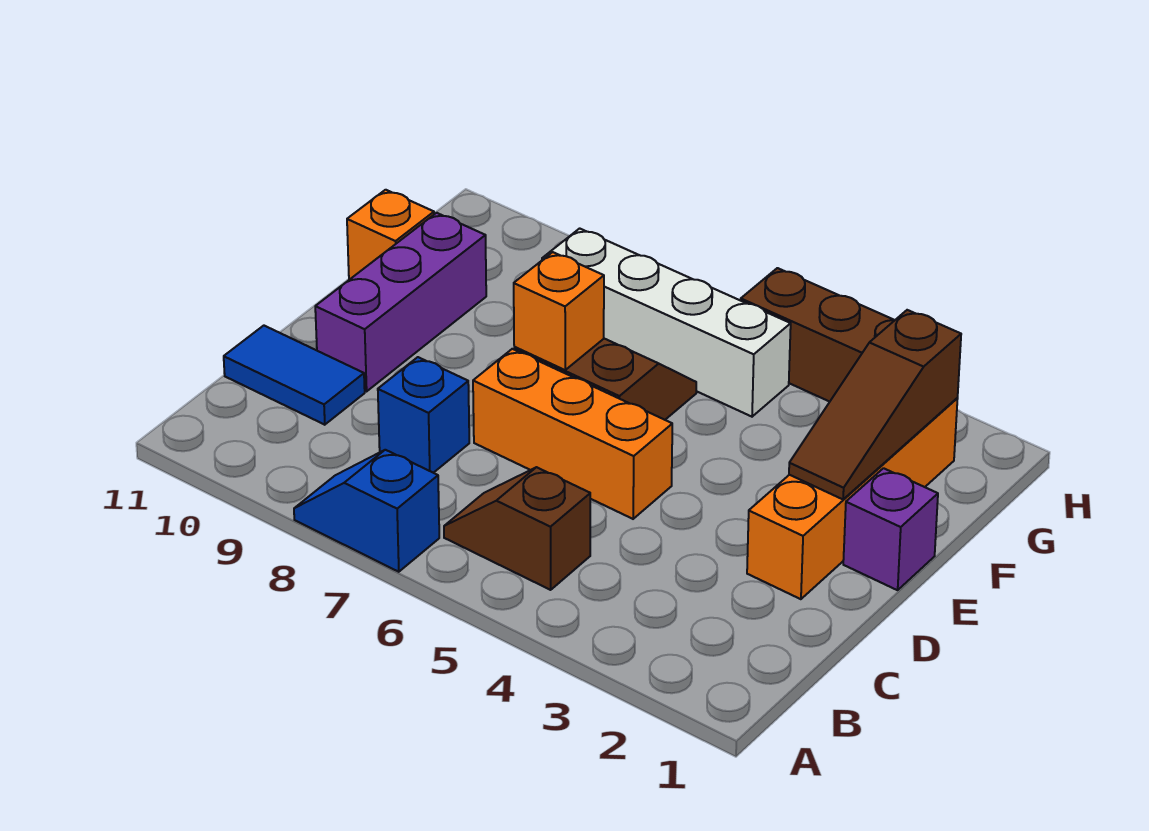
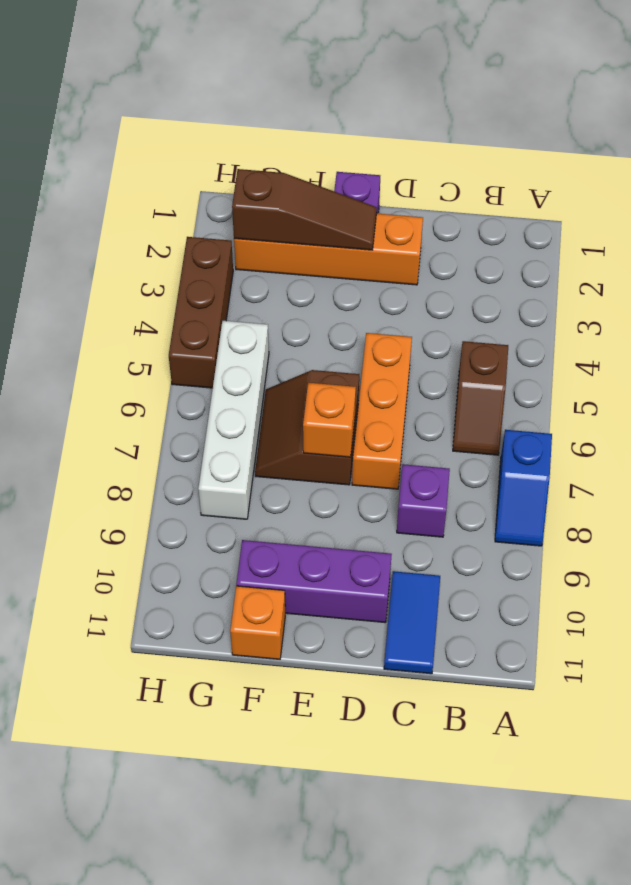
blue brick C8 level 1 -> purple brick C8 level 1

